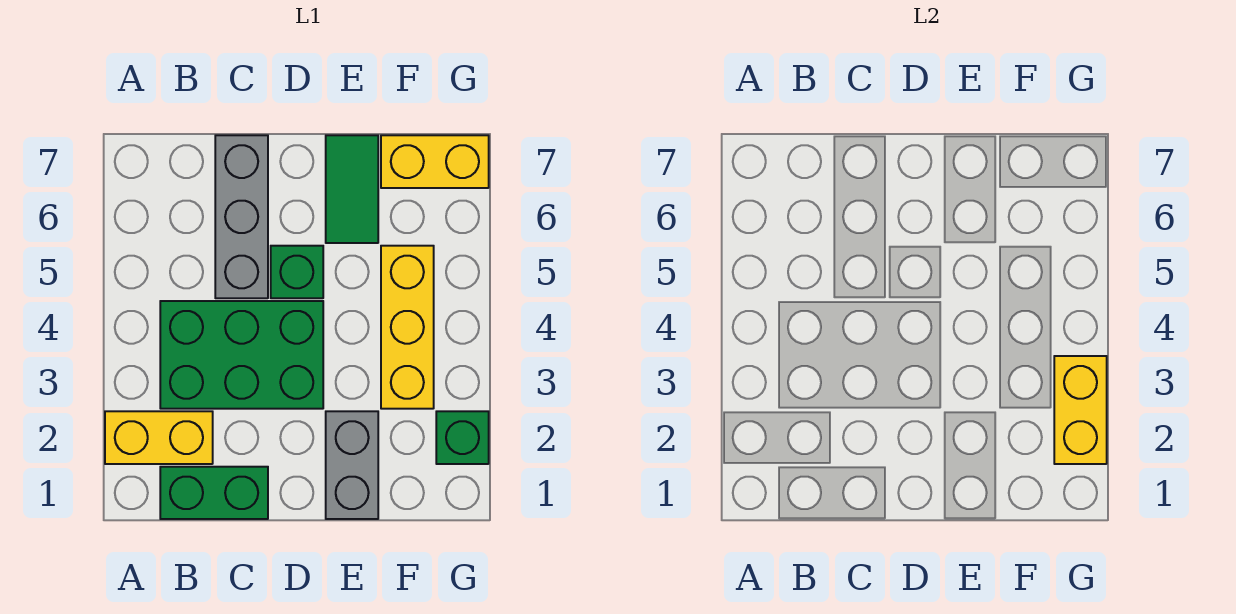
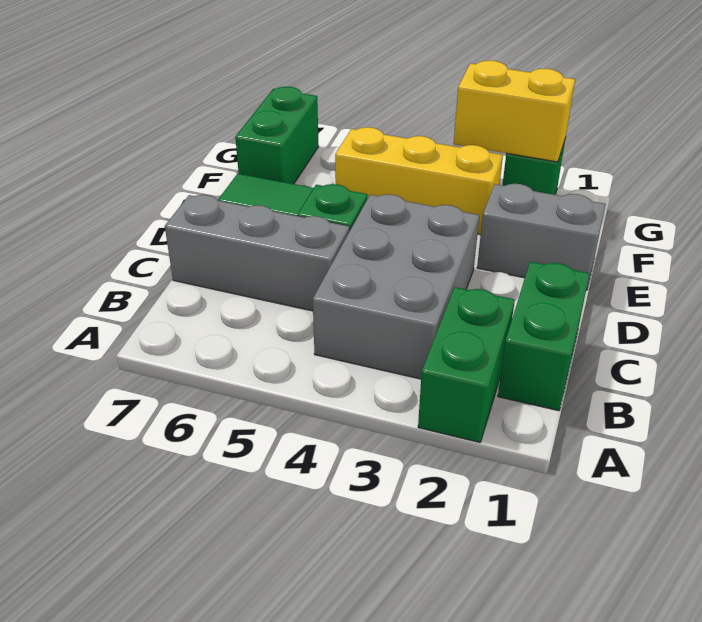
yellow brick A2:B2 level 1 -> green brick A2:B2 level 1
green brick B3:D4 level 1 -> grey brick B3:D4 level 1
yellow brick F7:G7 level 1 -> green brick F7:G7 level 1

